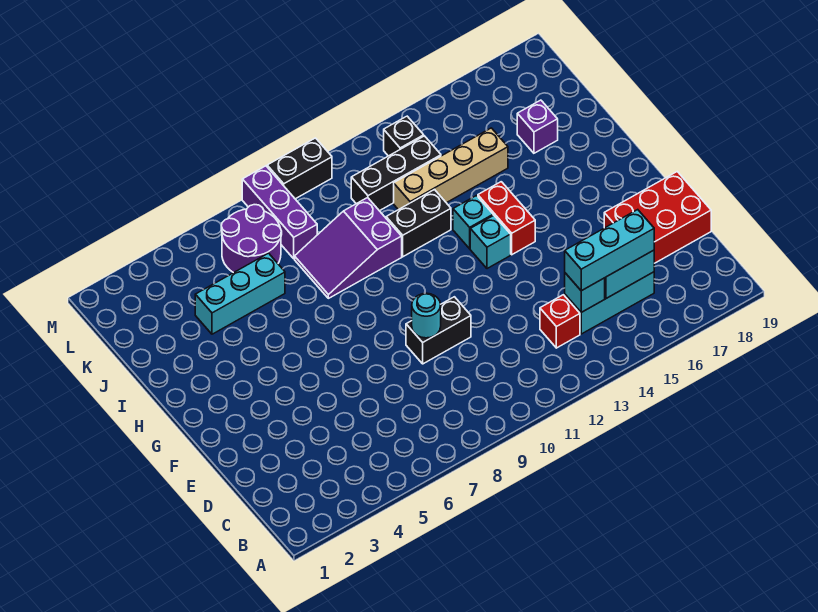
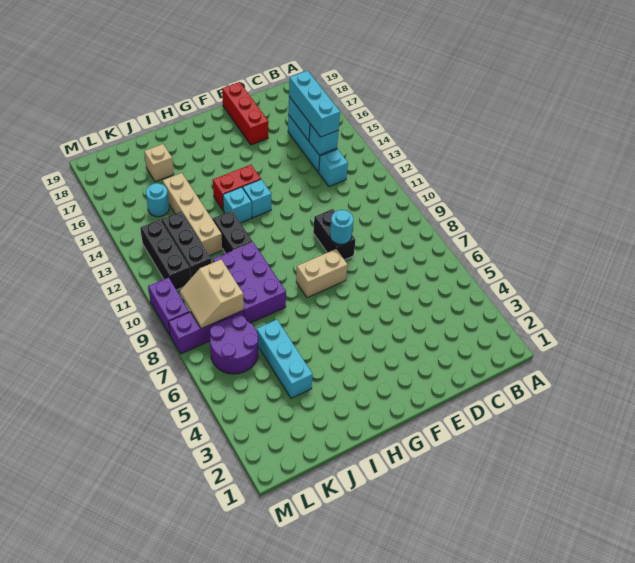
red brick C13 level 1 -> cyan brick C13 level 1
red brick D17:E19 level 1 -> red brick E17:E19 level 1
none -> tan brick F8:G8 level 1
purple slope I8:J10 level 1 top 10 -> purple brick I8:J10 level 1
purple brick J17 level 1 -> tan brick J17 level 1
none -> tan slope K8:L9 level 2 top K
none -> cyan round brick K15 level 1
black brick L13 level 1 -> black brick L11:L13 level 1
black brick M9:M10 level 1 -> purple brick M9:M10 level 1

